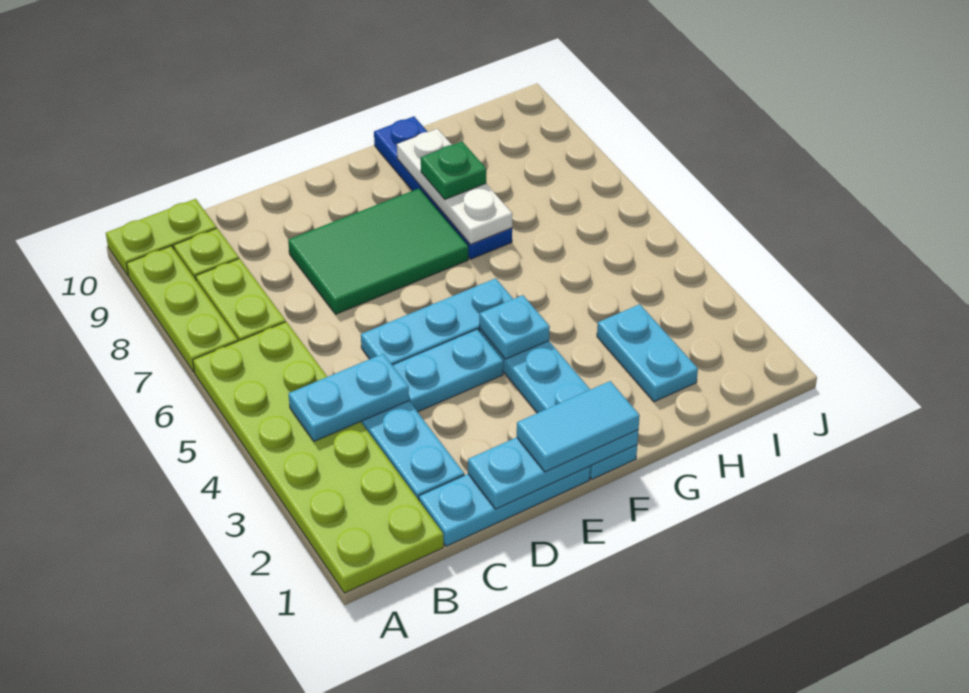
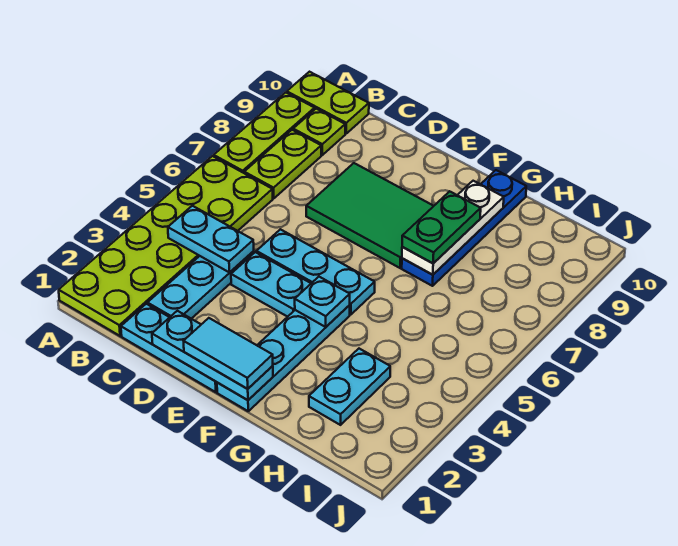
green plate G8 level 3 -> green plate G7:G8 level 3

